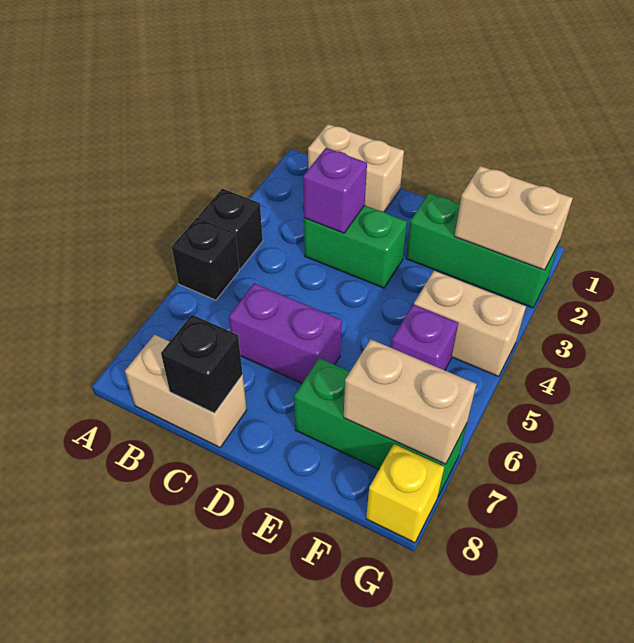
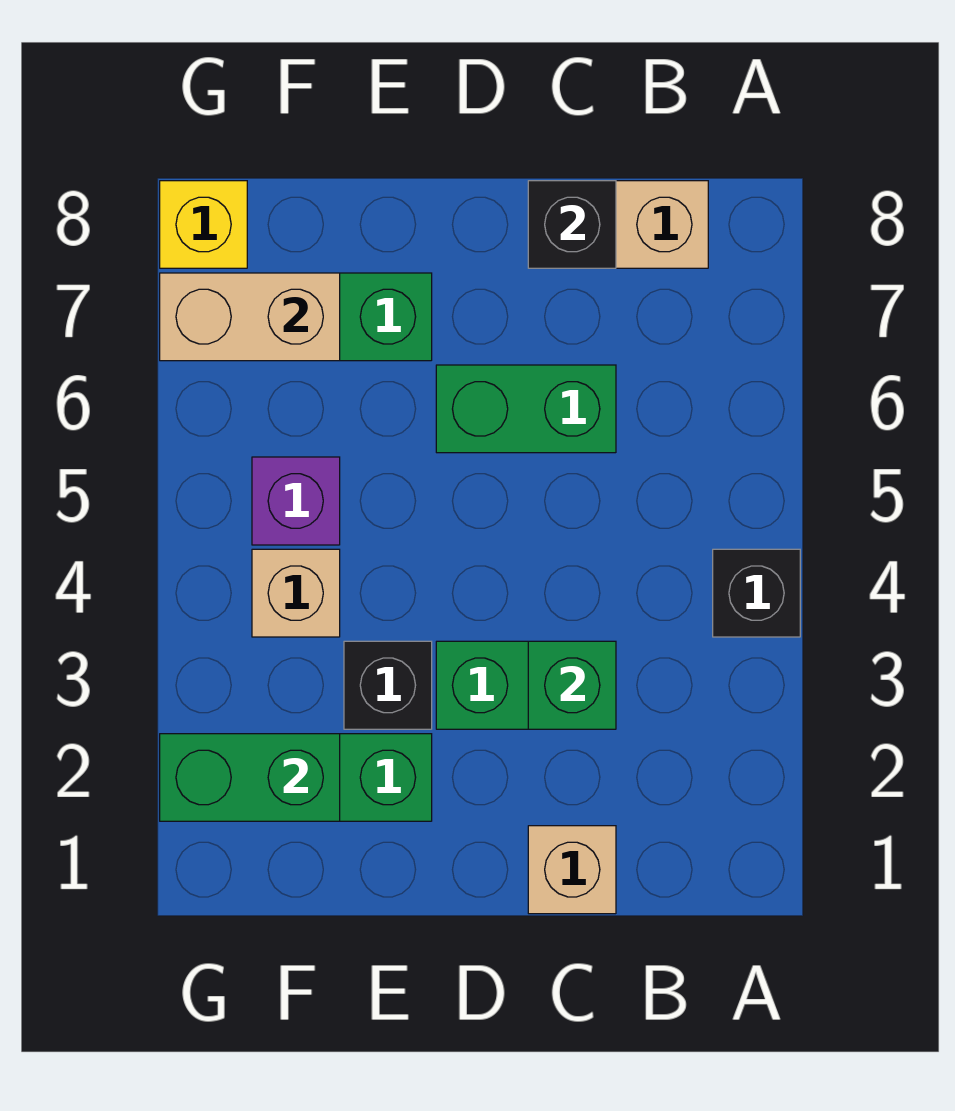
black brick A5 level 1 -> black brick E3 level 1
tan brick B1:C1 level 1 -> tan brick C1 level 1
purple brick C3 level 2 -> green brick C3 level 2
purple brick C6:D6 level 1 -> green brick C6:D6 level 1
tan brick F2:G2 level 2 -> green brick F2:G2 level 2
tan brick F4:G4 level 1 -> tan brick F4 level 1

